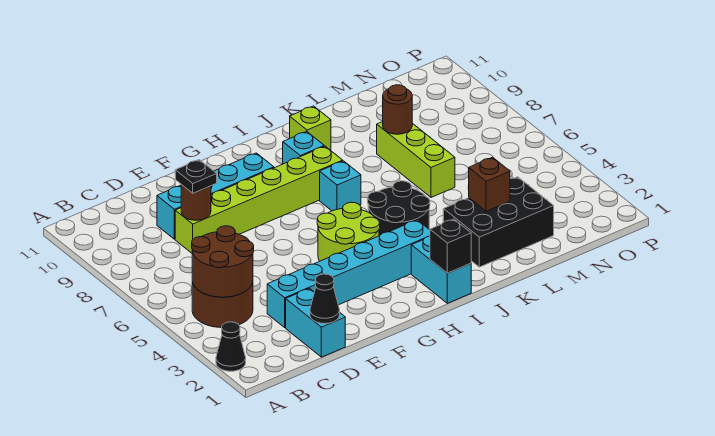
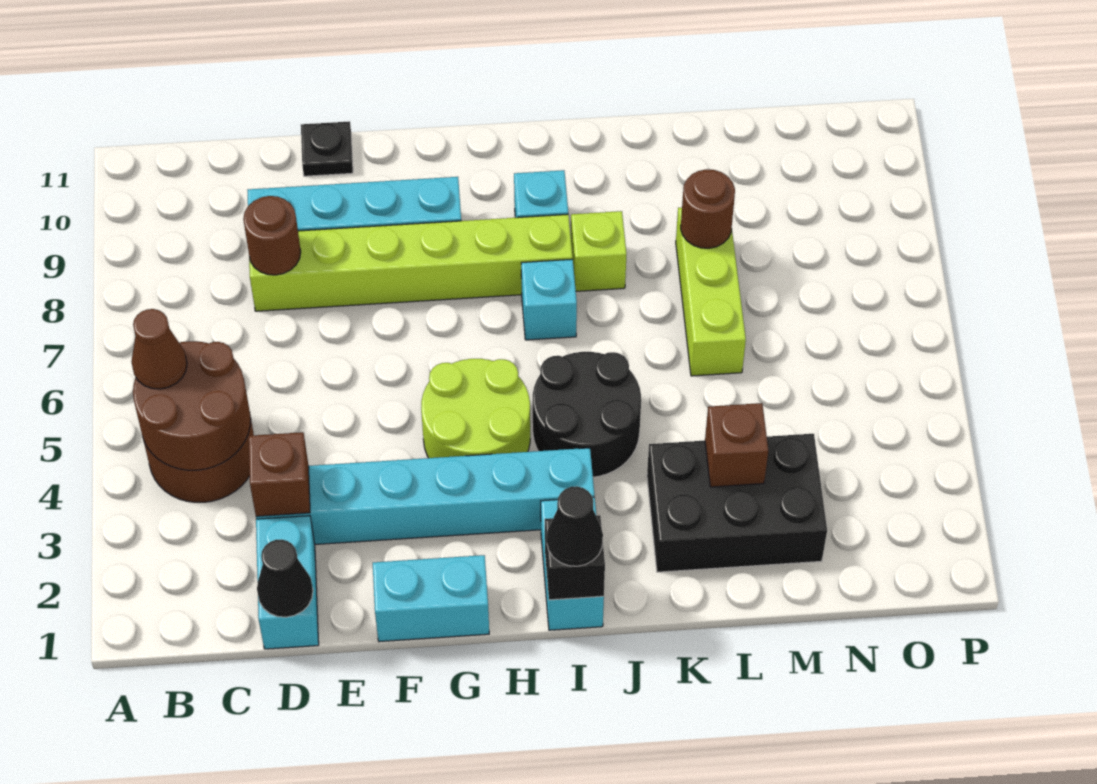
black cone A2 level 1 -> black cone I1 level 3
none -> brown cone B5 level 3
none -> brown brick D3 level 2
black plate D8 level 3 -> black plate E11 level 1
none -> cyan brick F1:G1 level 1
lime brick J10 level 1 -> lime brick J8 level 1

